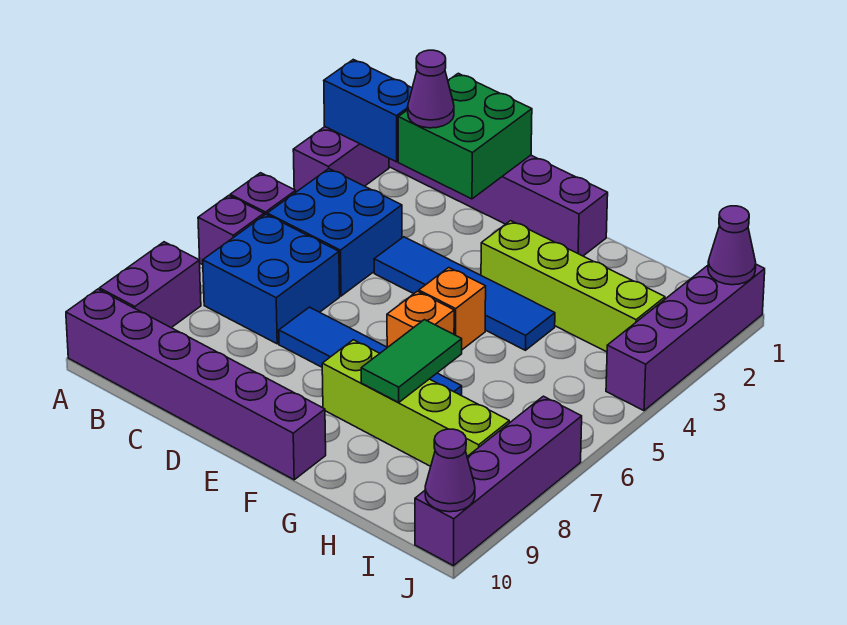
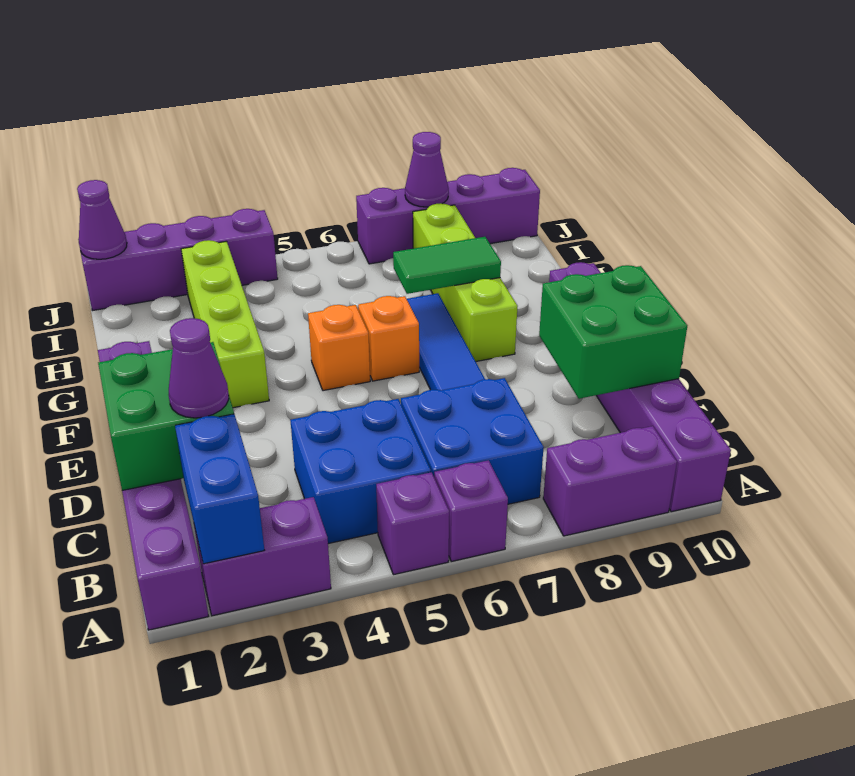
none -> green brick C9:D10 level 2
blue tile D4:G4 level 1 -> none
purple cone J10 level 2 -> purple cone J8 level 2

